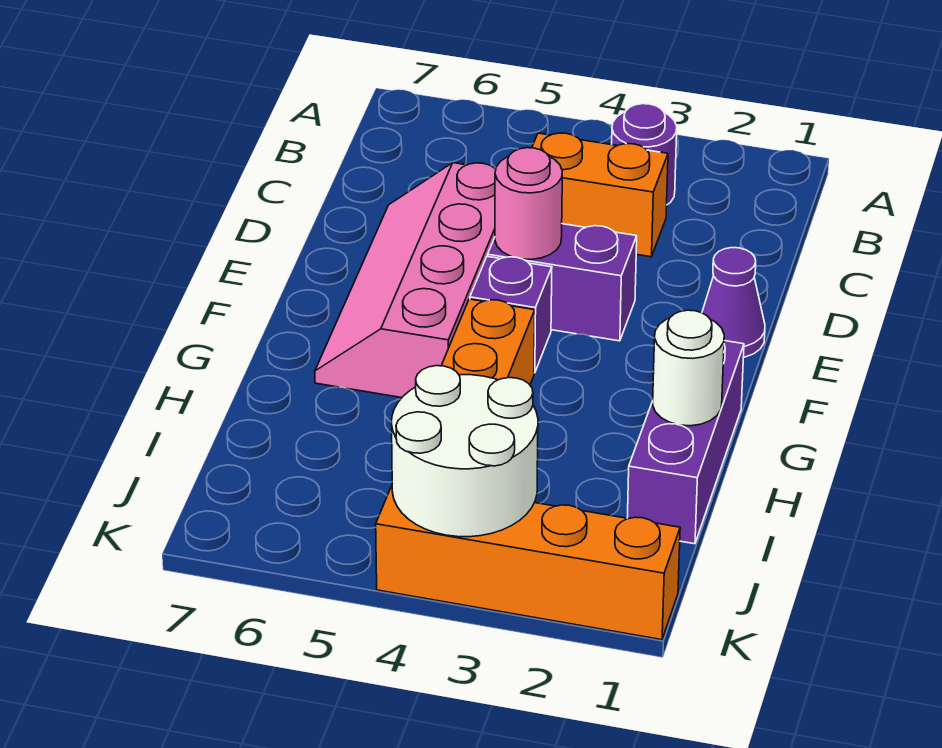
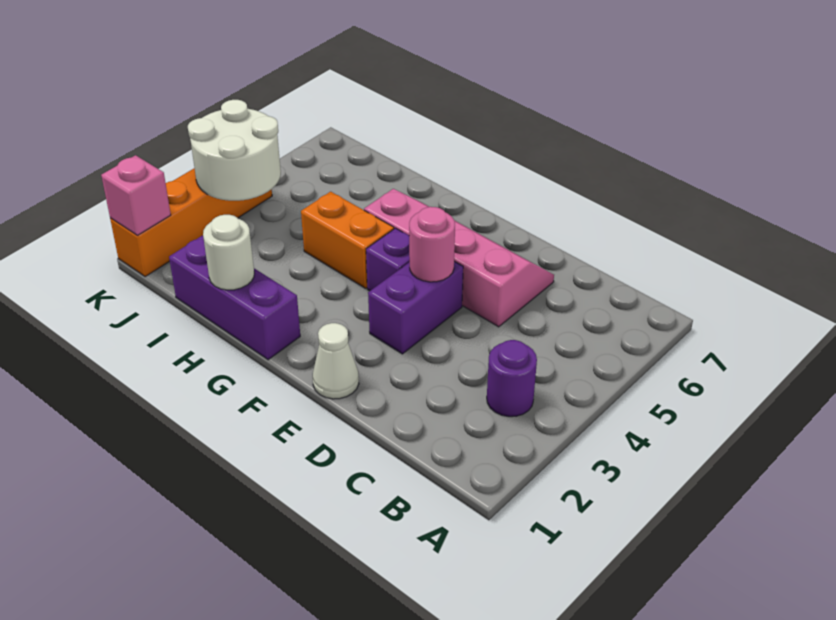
orange brick C3:C4 level 1 -> none
purple cone E1 level 1 -> white cone E1 level 1
none -> pink brick K1 level 2

